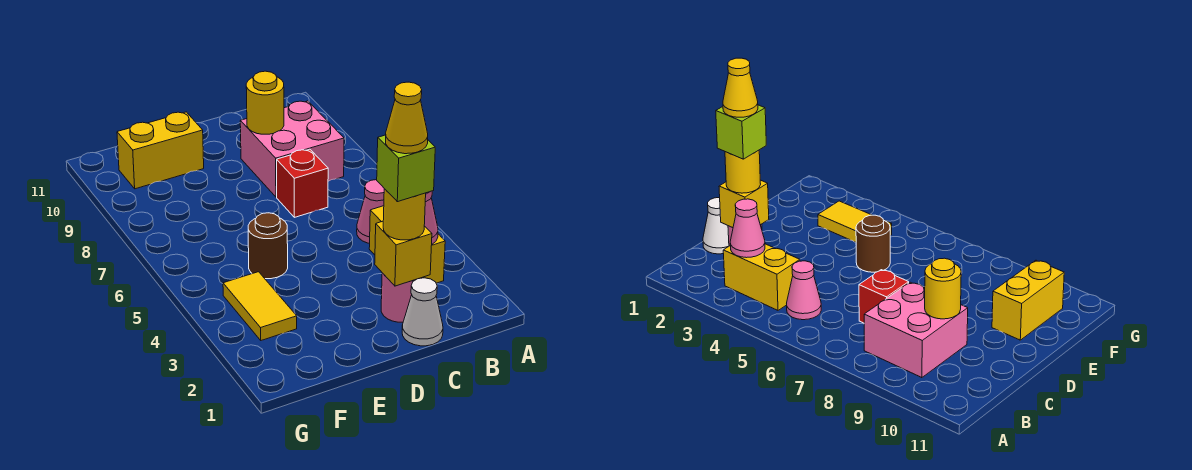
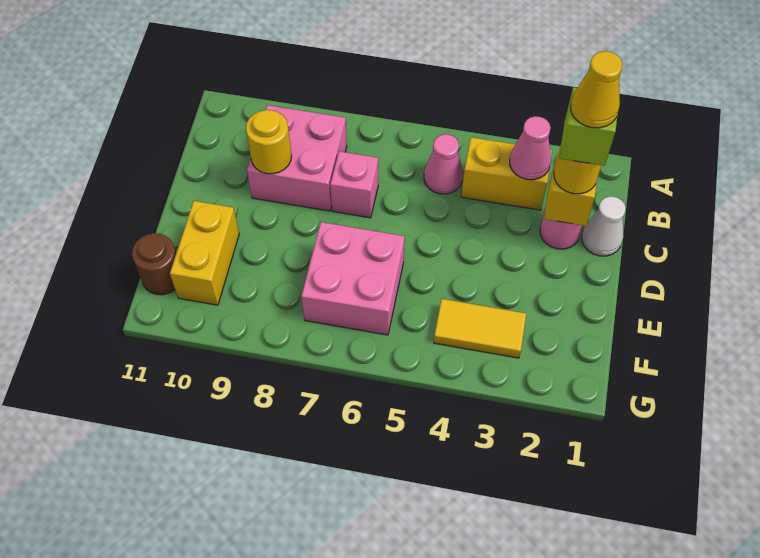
red brick C7 level 1 -> pink brick C7 level 1
brown round brick E5 level 1 -> brown round brick F11 level 1
none -> pink brick E6:F7 level 1

